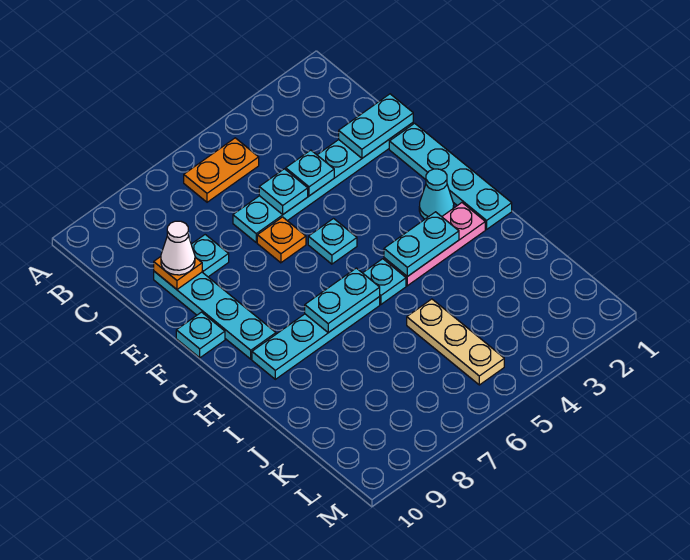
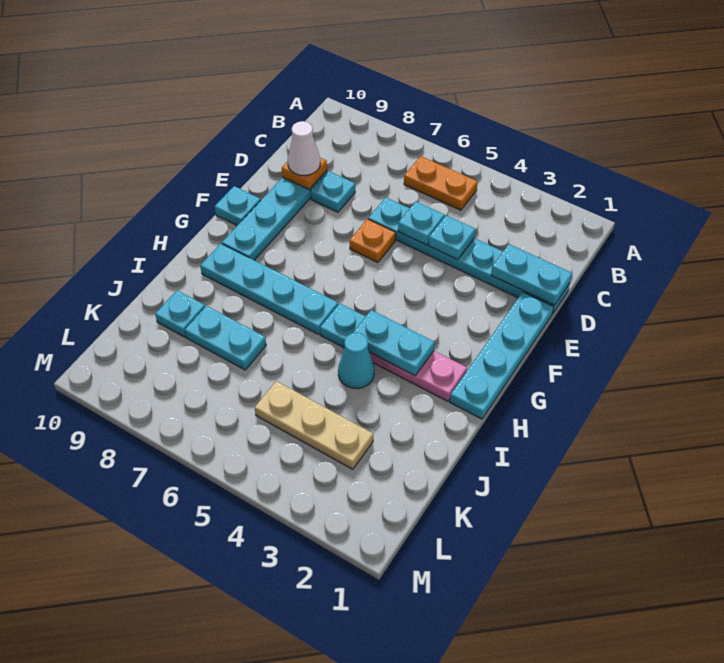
cyan plate F5 level 1 -> cyan plate J9 level 1
cyan cone G2 level 1 -> cyan cone I4 level 1
cyan plate H6:H7 level 2 -> cyan plate J7:J8 level 1
tan plate J5:L5 level 1 -> tan plate K3:K5 level 1

